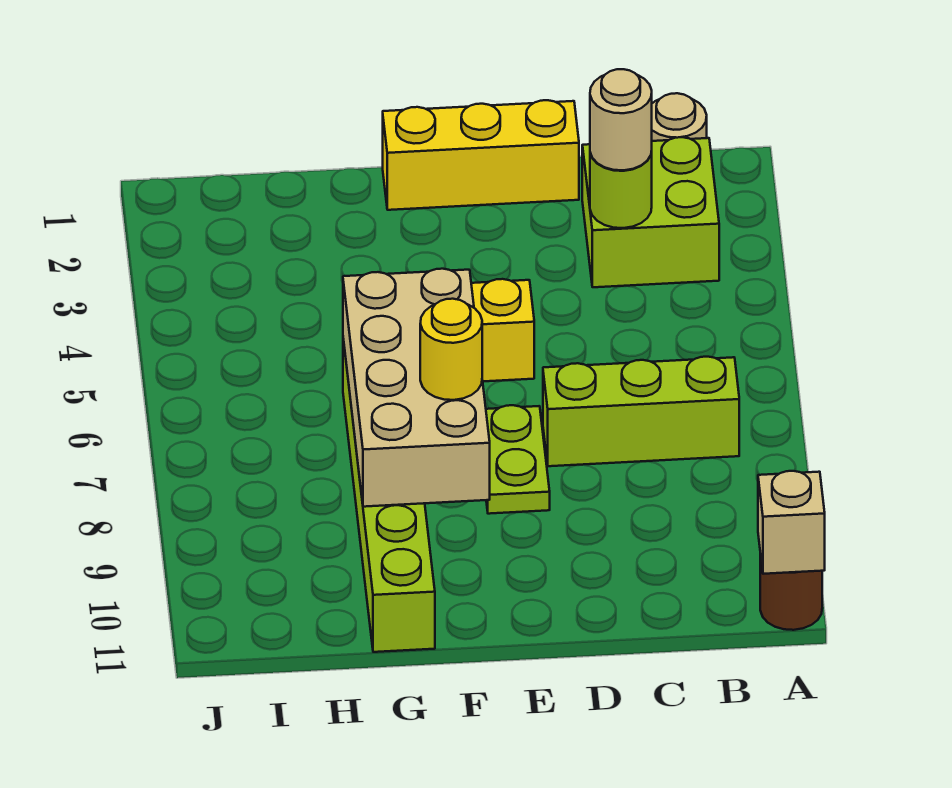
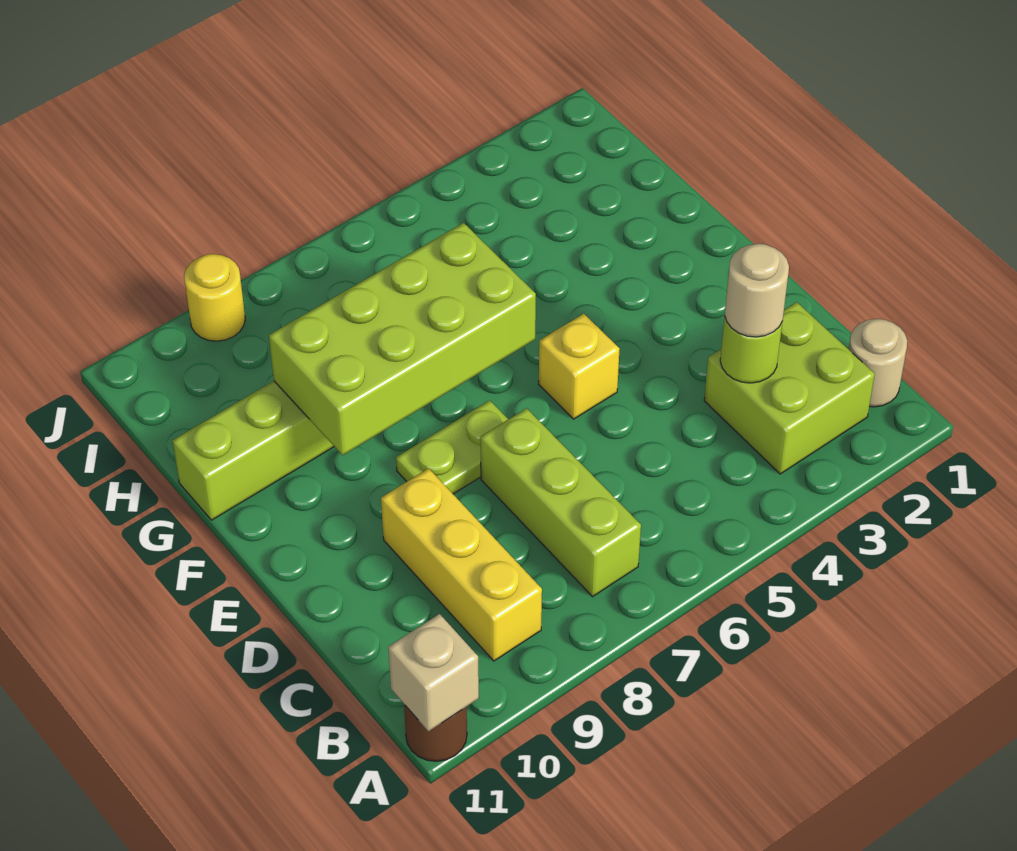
yellow brick D1:F1 level 1 -> yellow brick B9:D9 level 1
tan brick F6:G9 level 2 -> lime brick F6:G9 level 2
yellow round brick F8 level 3 -> yellow round brick J9 level 1

